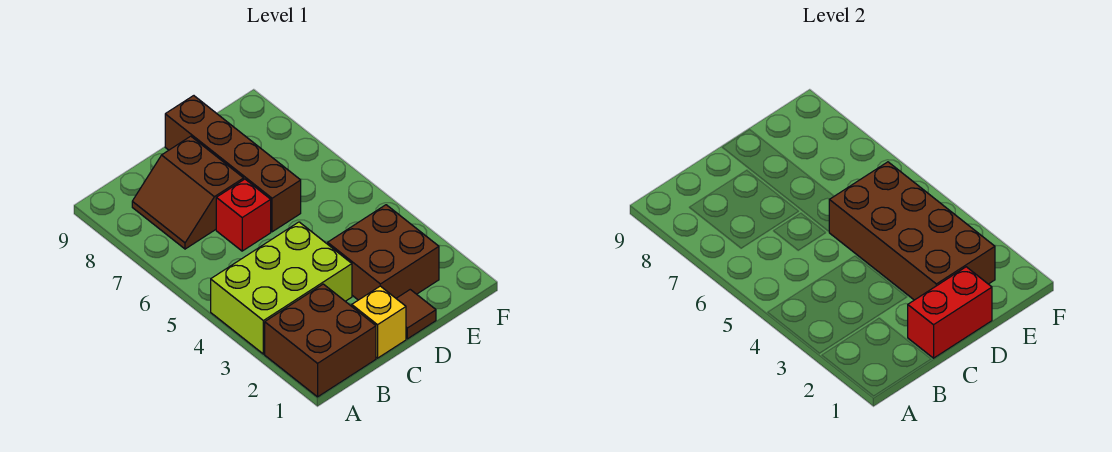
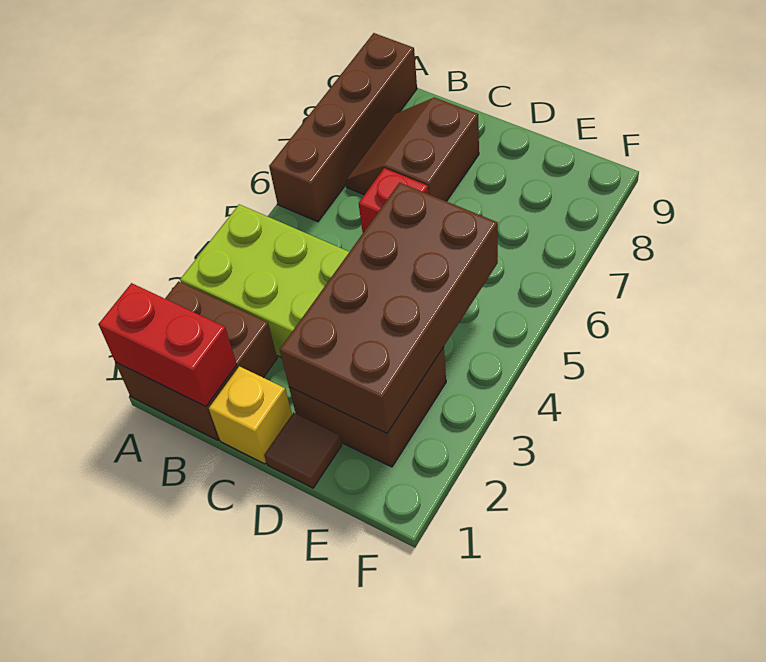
red brick C1:D1 level 2 -> red brick A1:B1 level 2
brown brick D6:D9 level 1 -> brown brick A6:A9 level 1

